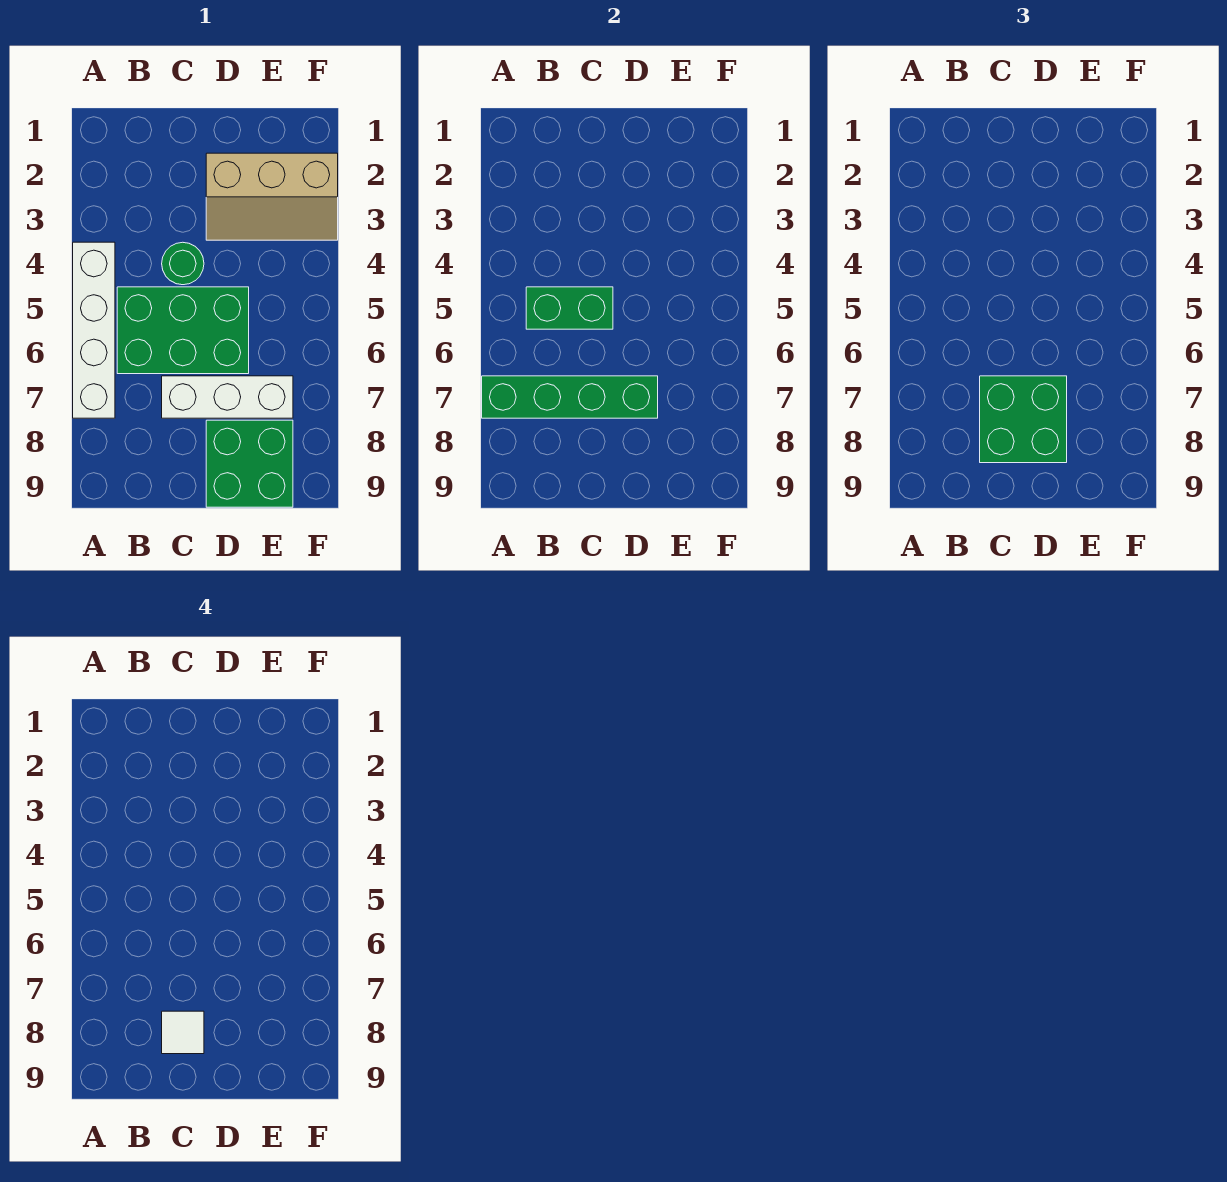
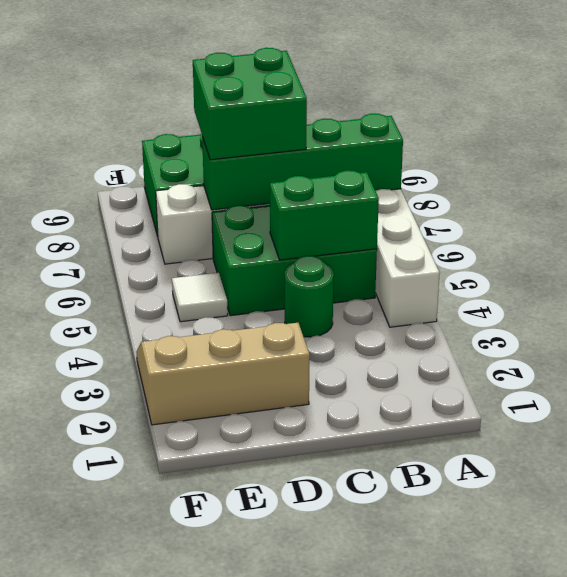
white tile C8 level 4 -> white tile E5 level 1

